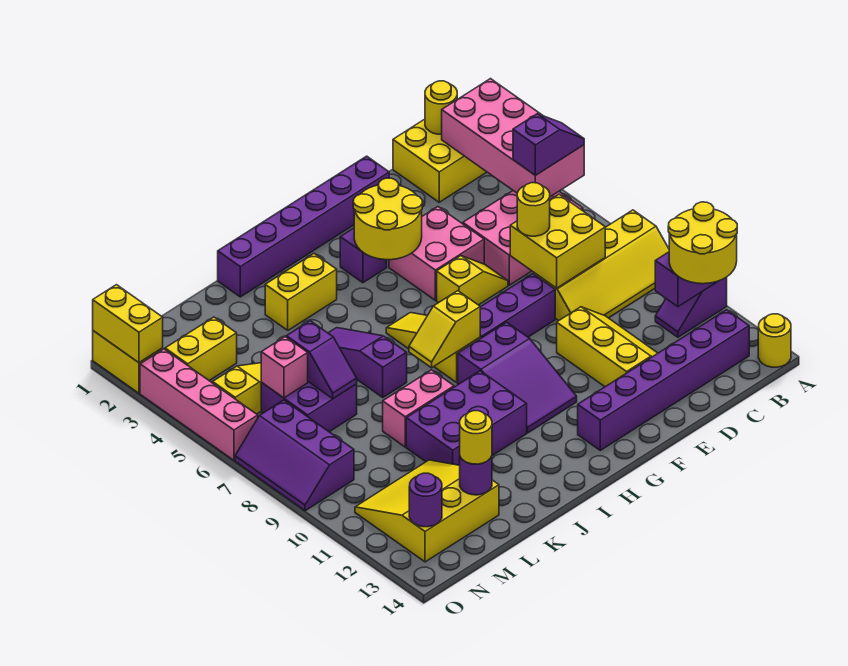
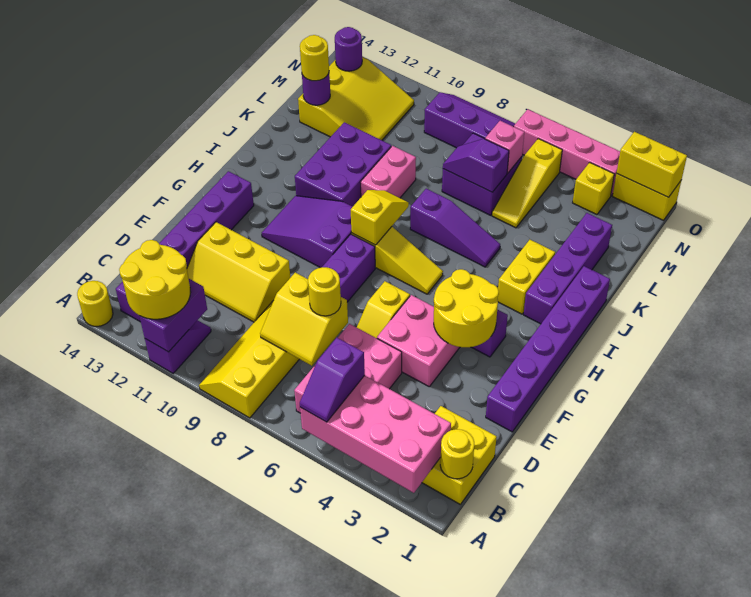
yellow brick C7:D8 level 2 -> yellow slope C7:D8 level 2 top D
none -> purple brick I2:L2 level 1
yellow brick M3:N3 level 1 -> yellow brick N3 level 1

